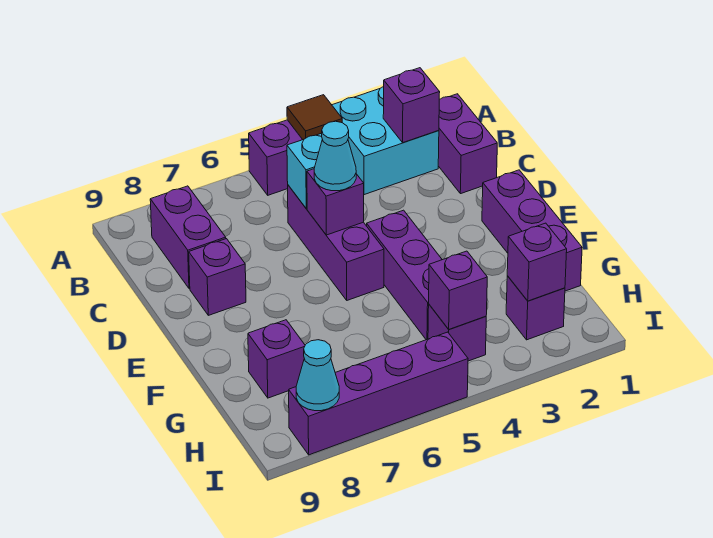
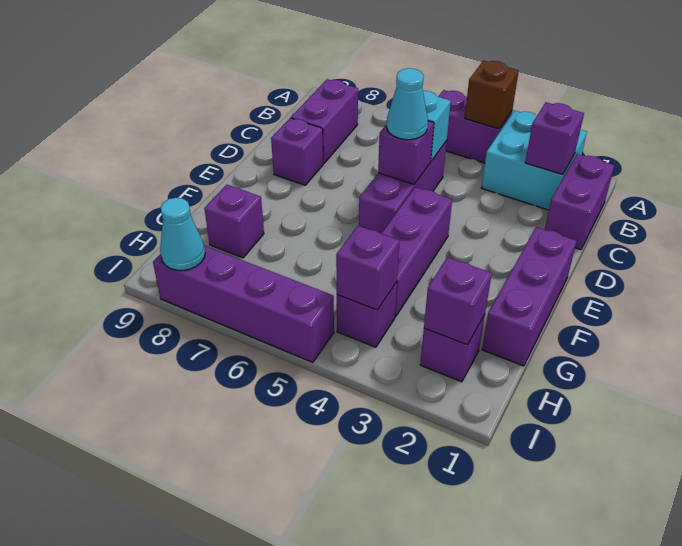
brown tile A4 level 2 -> brown brick A4 level 2

